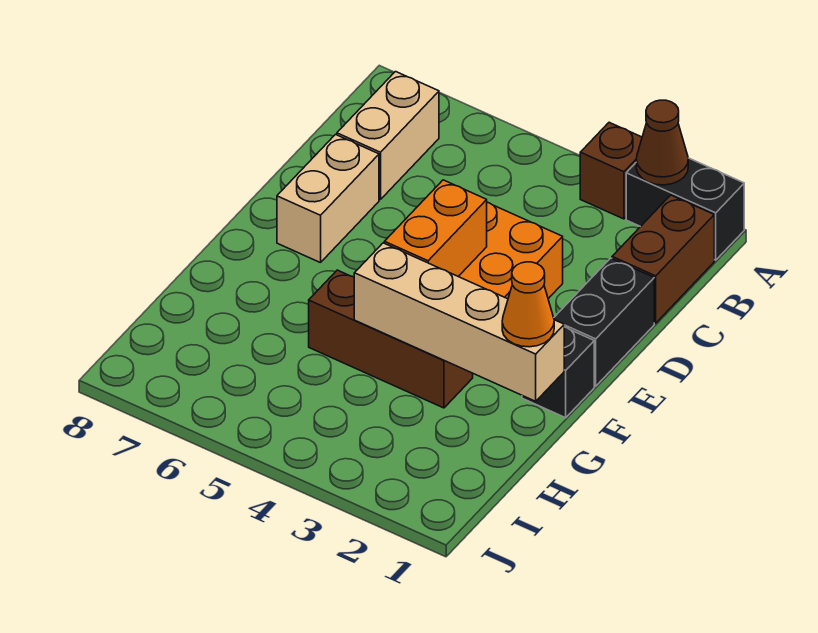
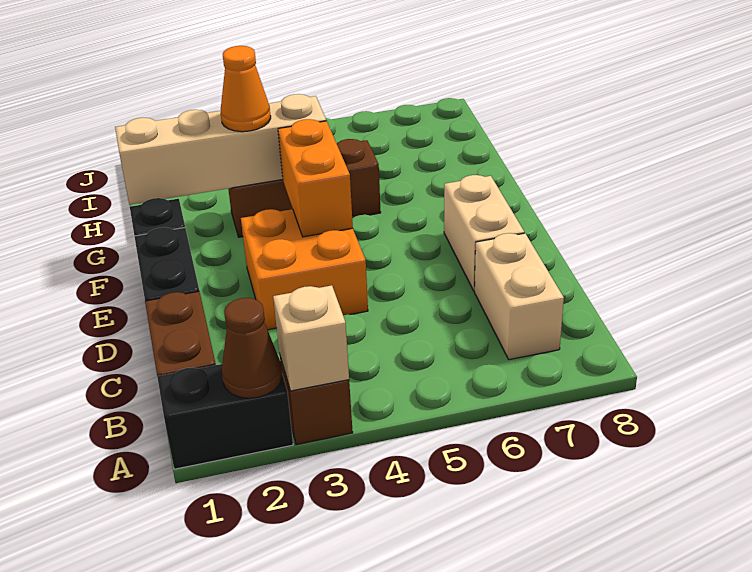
none -> tan brick A3 level 2
orange cone G1 level 3 -> orange cone G3 level 3

